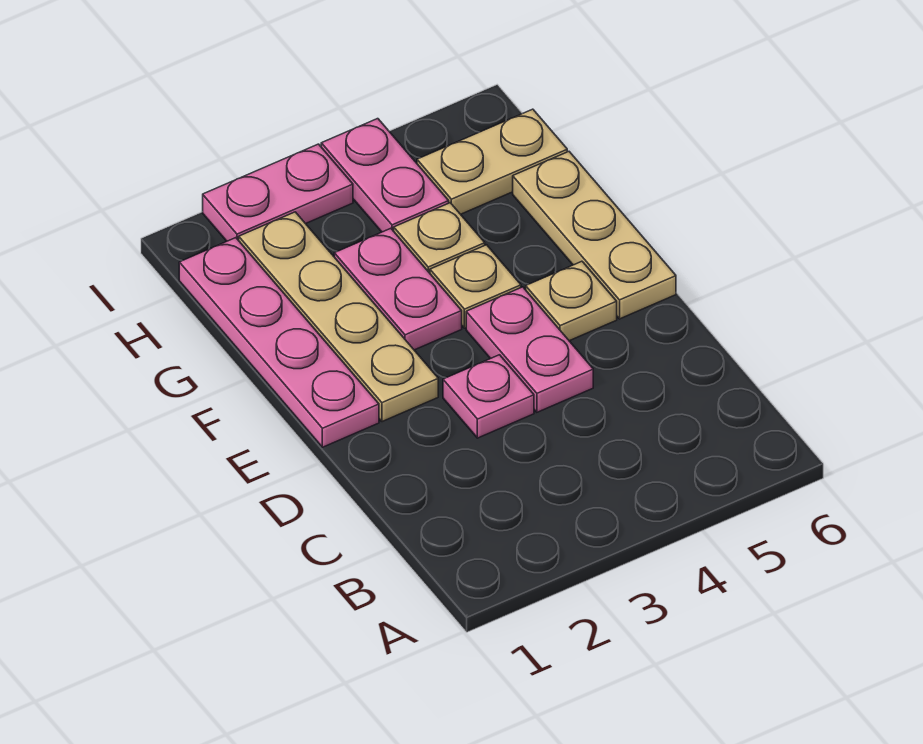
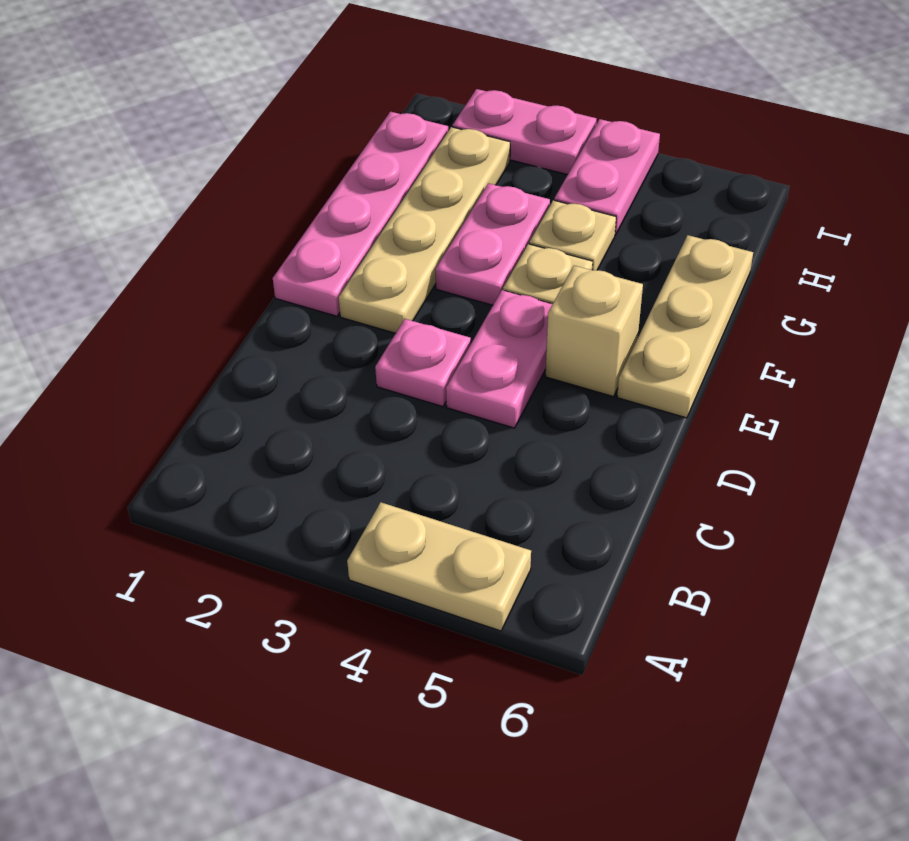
tan plate E5 level 1 -> tan brick E5 level 1
tan plate H5:H6 level 1 -> tan plate A4:A5 level 1

